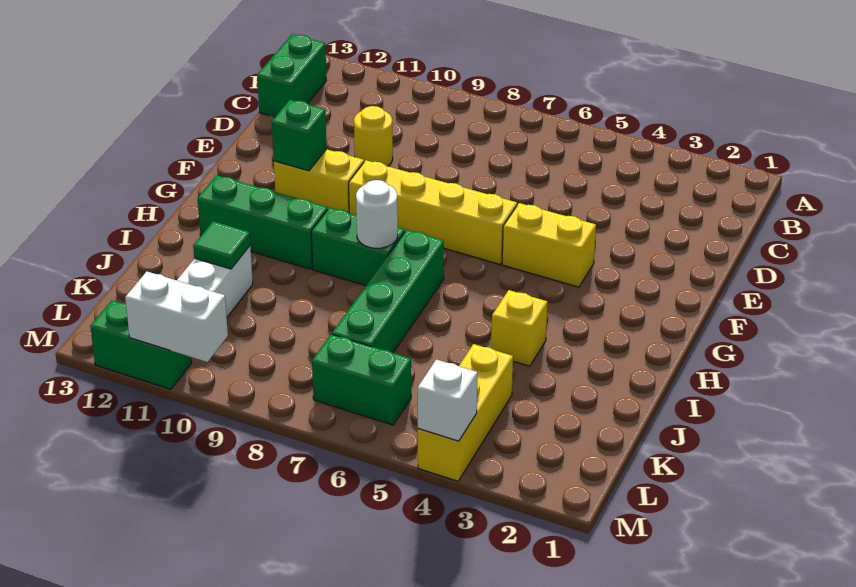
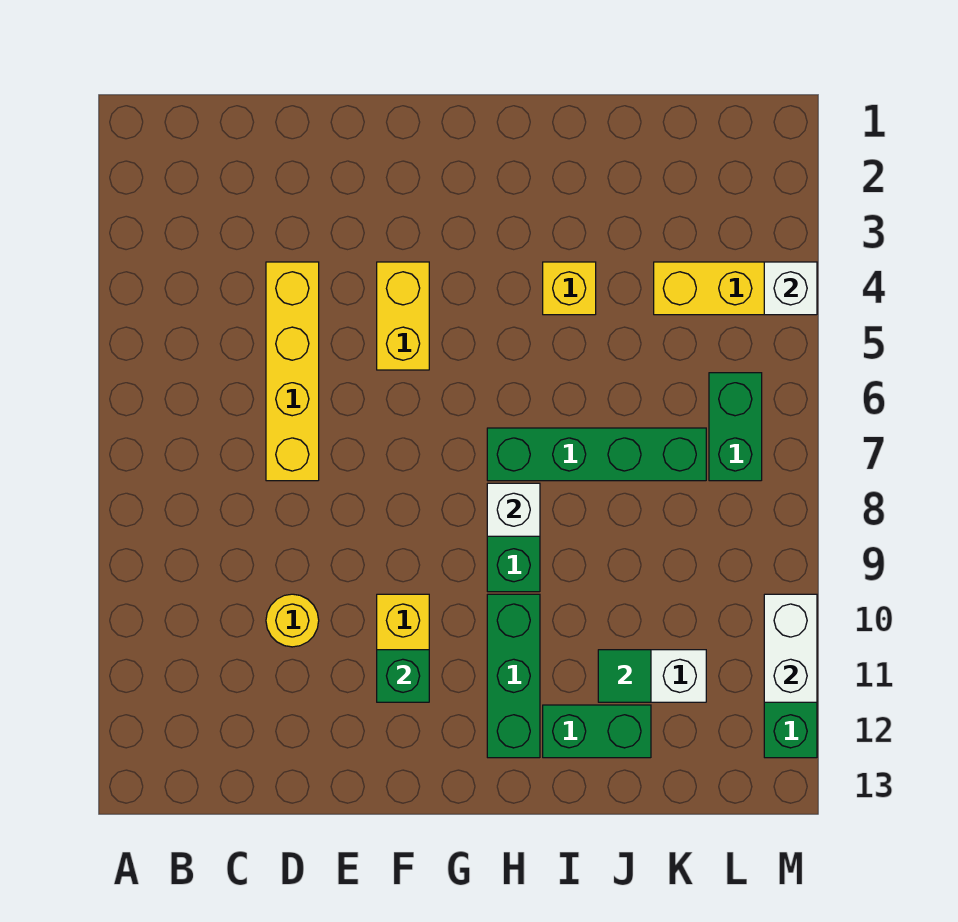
green brick B13:C13 level 1 -> green brick I12:J12 level 1
yellow brick F6:F9 level 1 -> yellow brick D4:D7 level 1
white round brick H8 level 2 -> white brick H8 level 2

